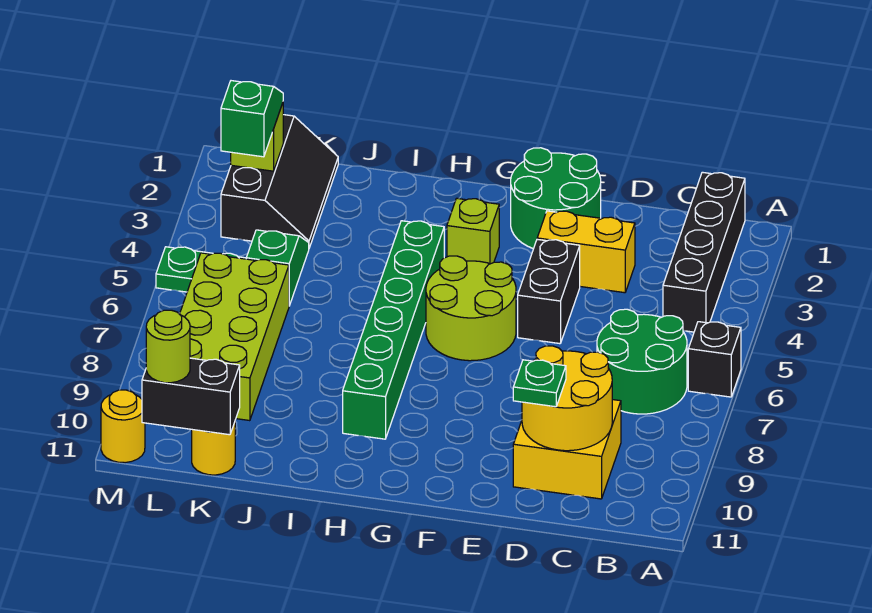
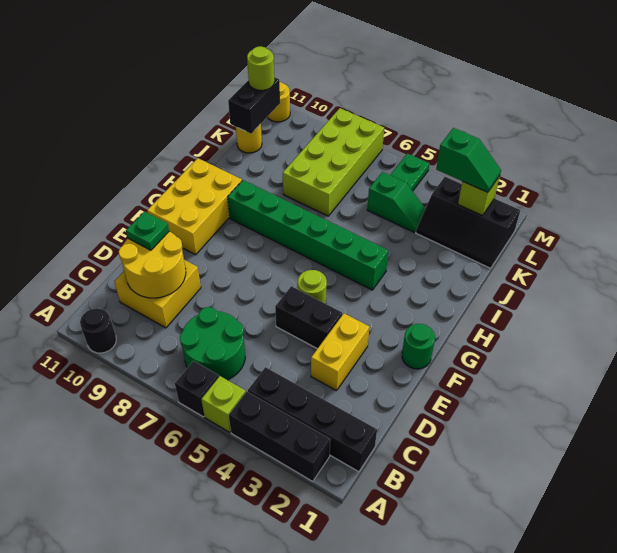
none -> black brick A2:A4 level 1
none -> black round brick A10 level 1
green round brick E1:F2 level 1 -> green round brick F1 level 1
lime round brick F5:G6 level 1 -> lime round brick F5 level 1
none -> yellow brick F10:H11 level 1
lime brick G3 level 1 -> lime brick A5 level 1
lime brick K6:L9 level 1 -> lime brick J7:M8 level 1

